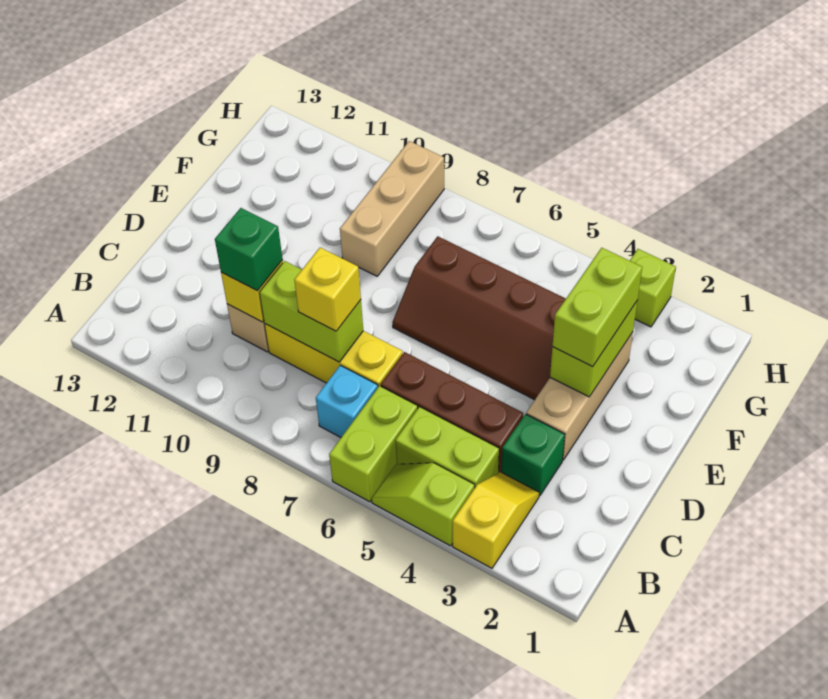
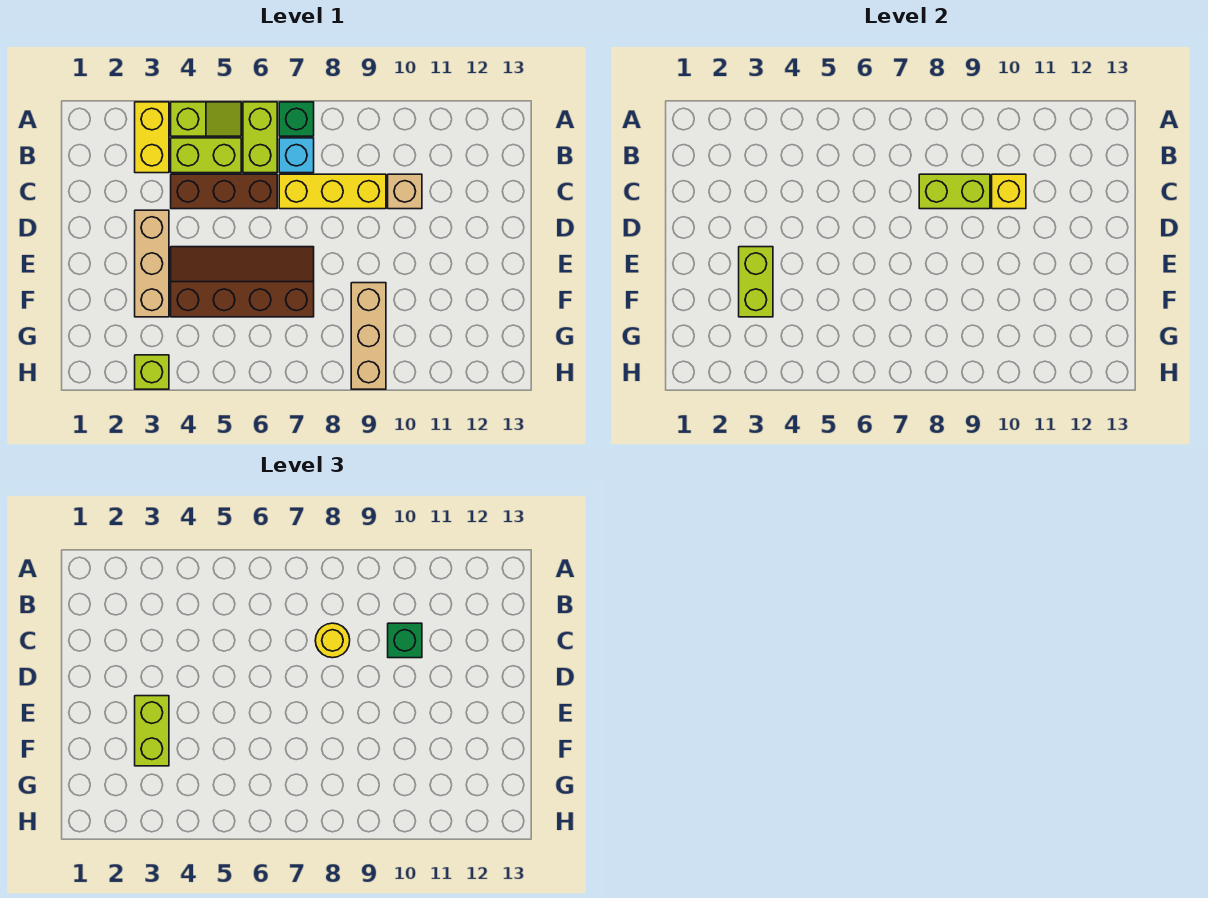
yellow slope A3:B3 level 1 top A -> yellow brick A3:B3 level 1
green brick C3 level 1 -> green brick A7 level 1
yellow brick C8 level 3 -> yellow round brick C8 level 3

